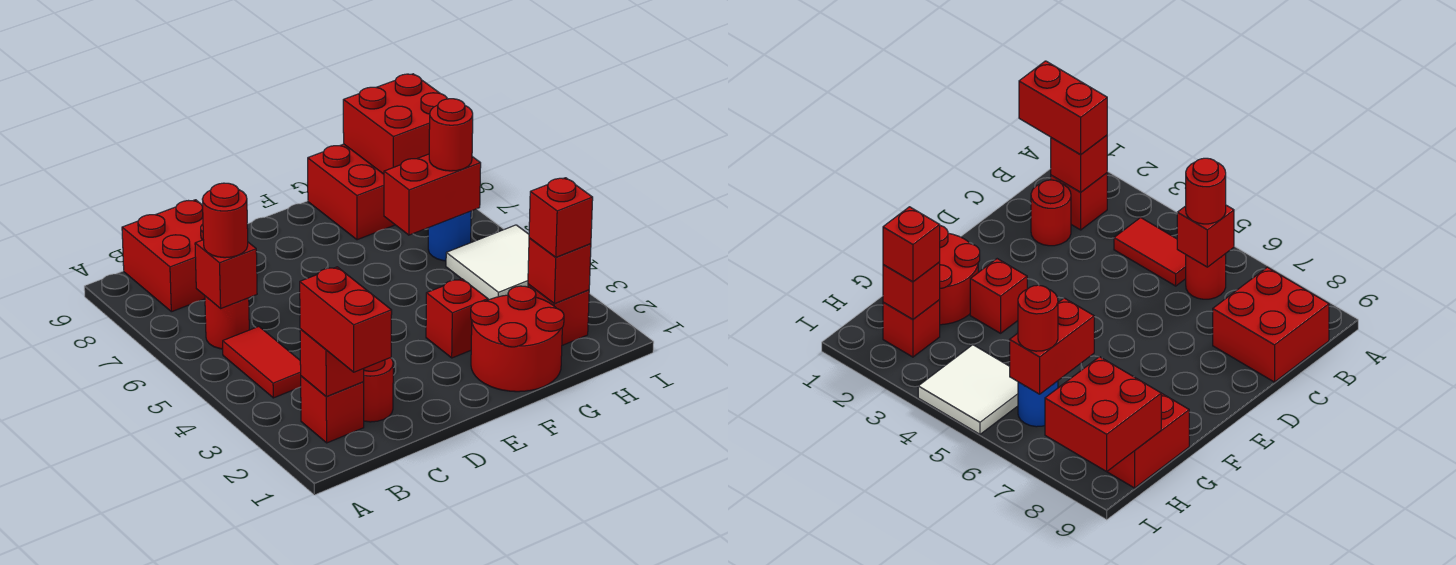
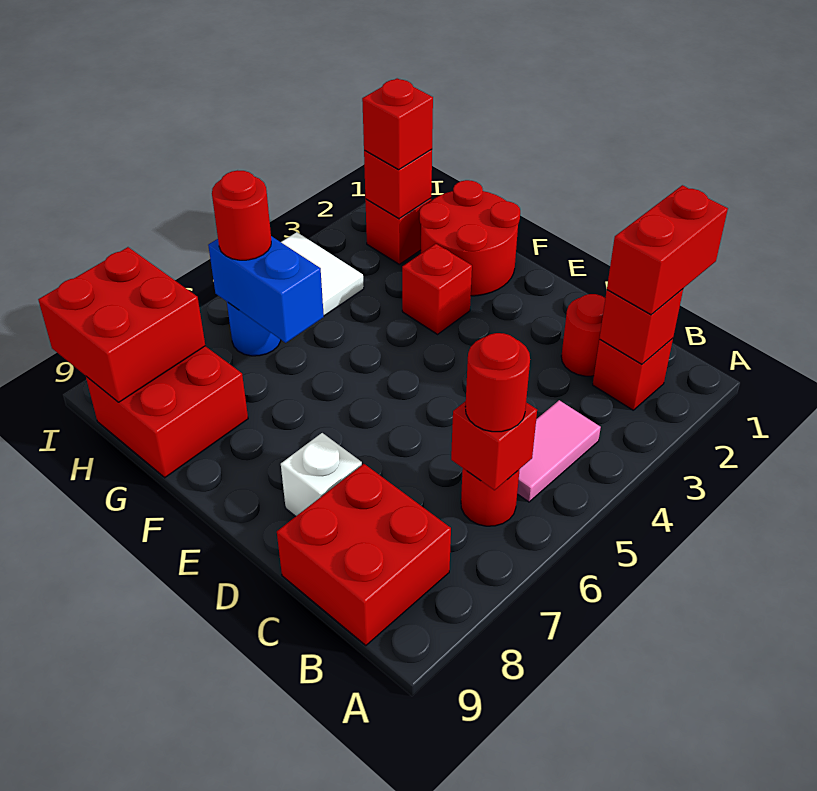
red tile B4:B5 level 1 -> pink tile B4:B5 level 1
none -> white brick D8 level 1
red brick G6:H6 level 2 -> blue brick G6:H6 level 2

